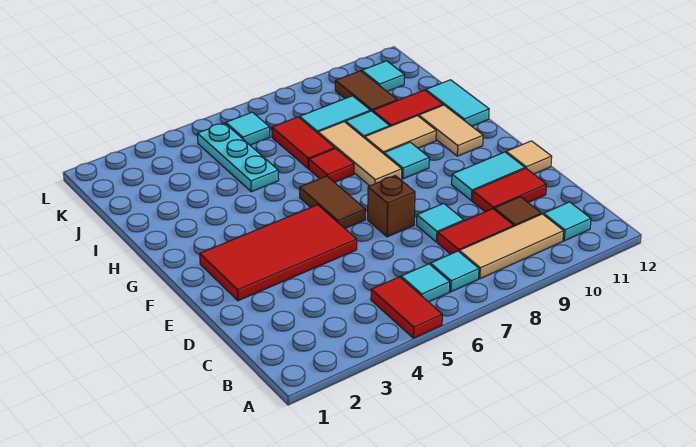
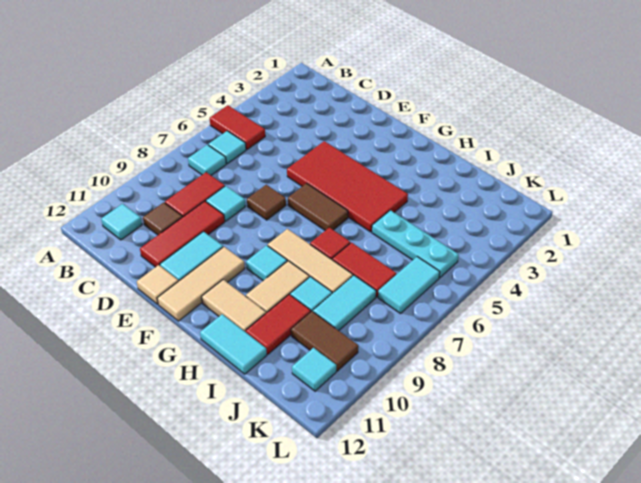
tan tile B8:B10 level 1 -> tan tile F10:F12 level 1
red tile D10:D11 level 1 -> red tile D9:D11 level 1
red tile E2:F5 level 1 -> red tile E4:H5 level 1
brown brick E7 level 1 -> brown tile E7 level 1
cyan tile K6 level 1 -> cyan tile K6:K7 level 1

